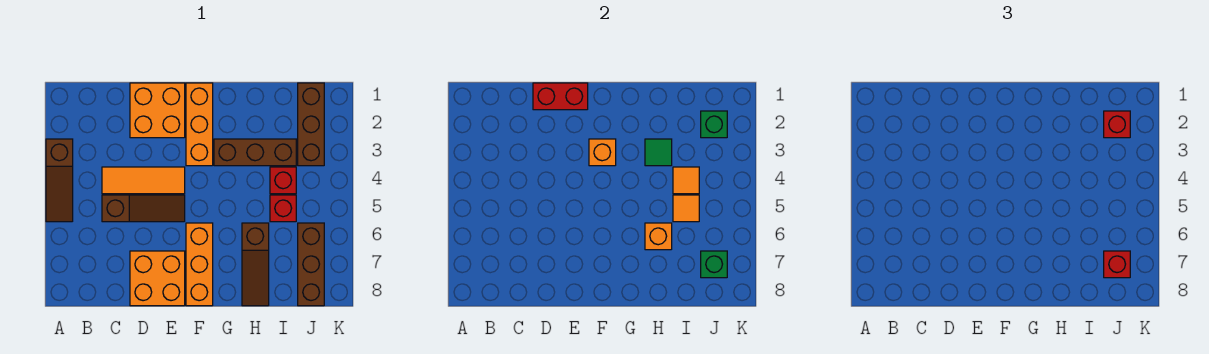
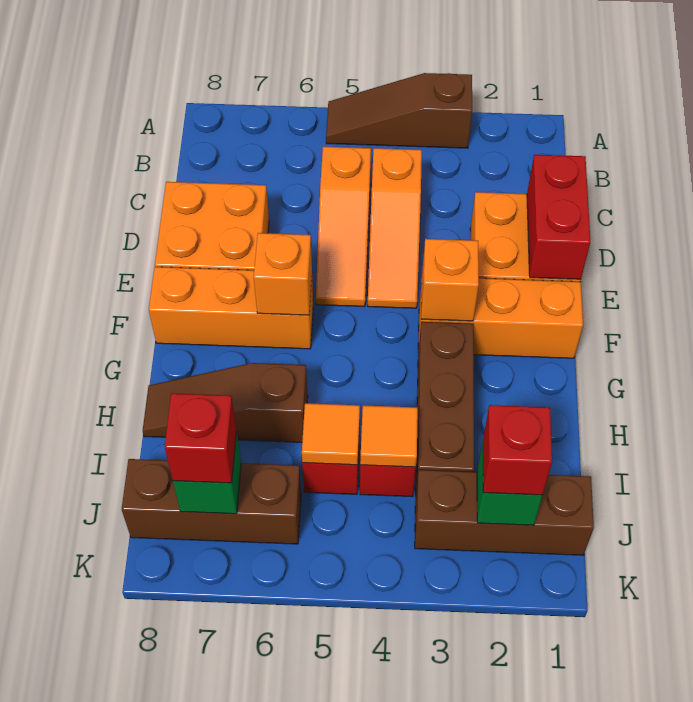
orange tile C4:E4 level 1 -> orange slope C4:E4 level 1 top C
brown slope C5:E5 level 1 top C -> orange slope C5:E5 level 1 top C
green tile H3 level 2 -> none
orange brick H6 level 2 -> orange brick F6 level 2

